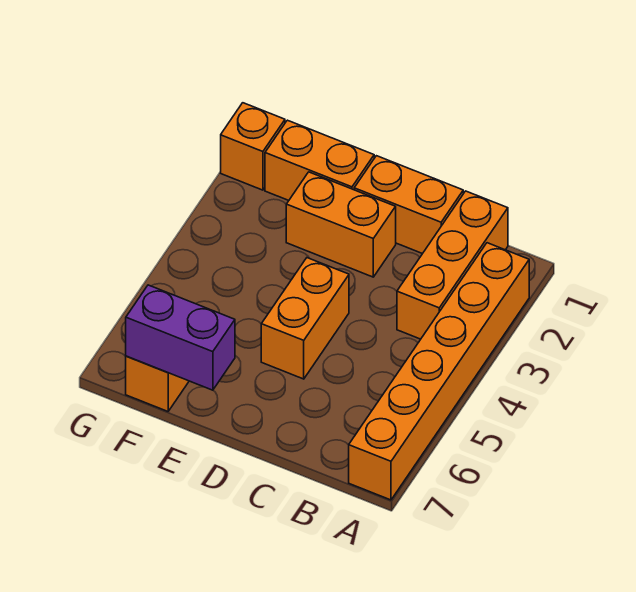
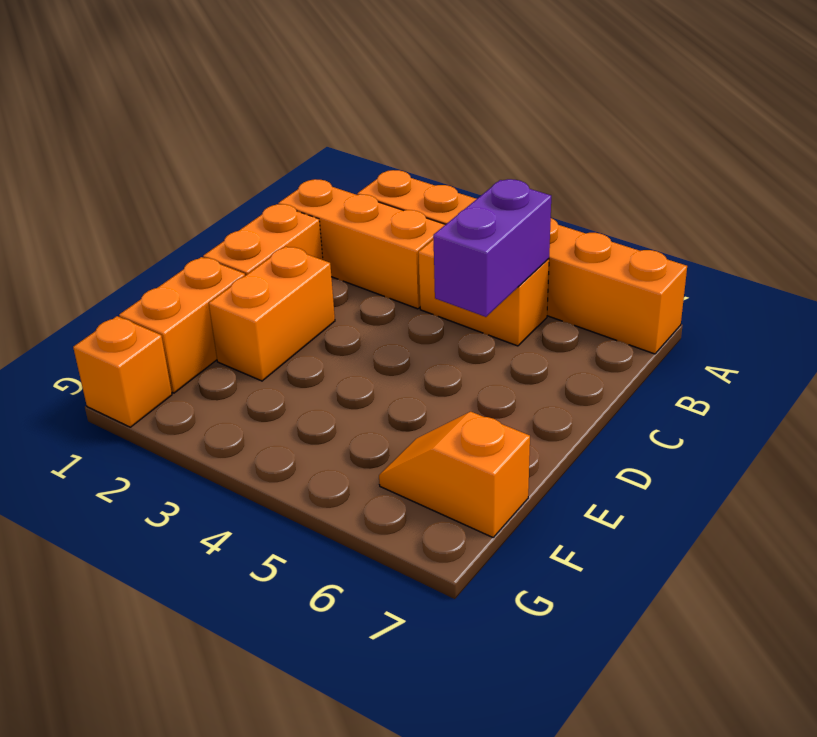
orange brick D4:D5 level 1 -> orange brick B4:B5 level 1
purple brick E7:F7 level 2 -> purple brick B5:C5 level 2

